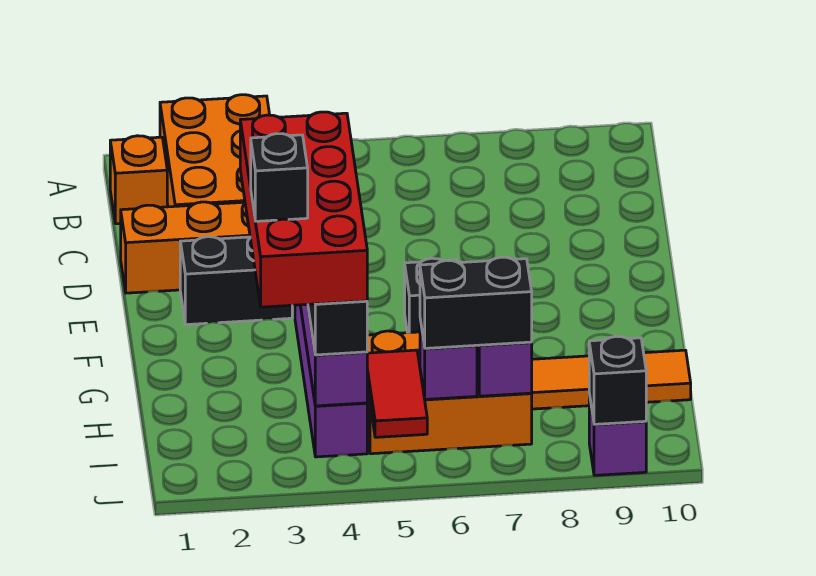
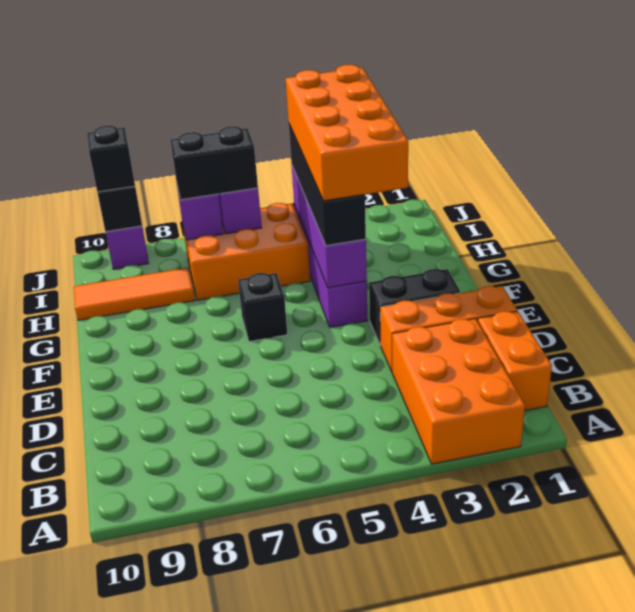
orange brick B1 level 1 -> orange brick B1:C1 level 1
red brick F3:I4 level 4 -> orange brick F3:I4 level 4
black brick H3 level 5 -> black brick J9 level 3
red tile I5:J5 level 2 -> none

